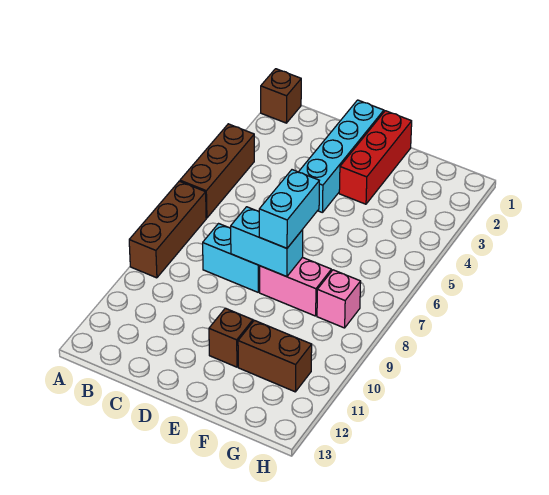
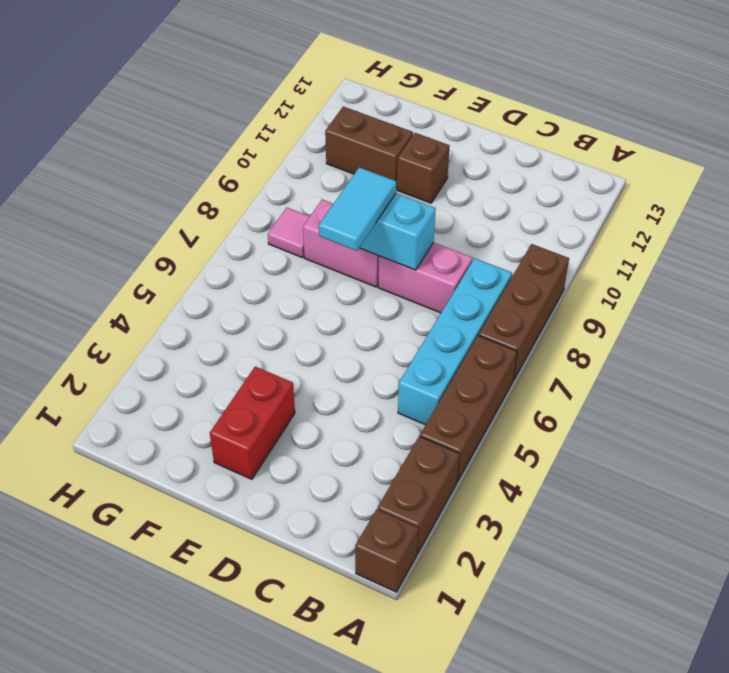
none -> brown brick A2:A3 level 1
cyan brick C8:D8 level 1 -> pink brick C8:D8 level 1
cyan brick D1:D4 level 1 -> cyan brick B5:B8 level 1
red brick E1:E3 level 1 -> red brick E2:E3 level 1
cyan brick E7:E8 level 3 -> cyan tile E7:E8 level 3
pink brick G8 level 1 -> pink tile G8 level 1

